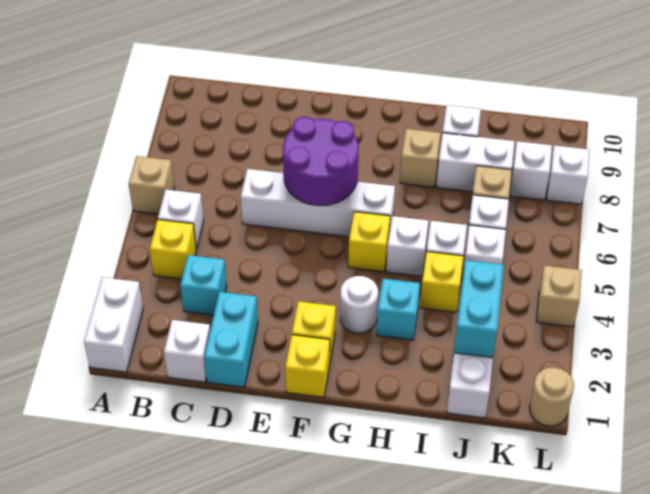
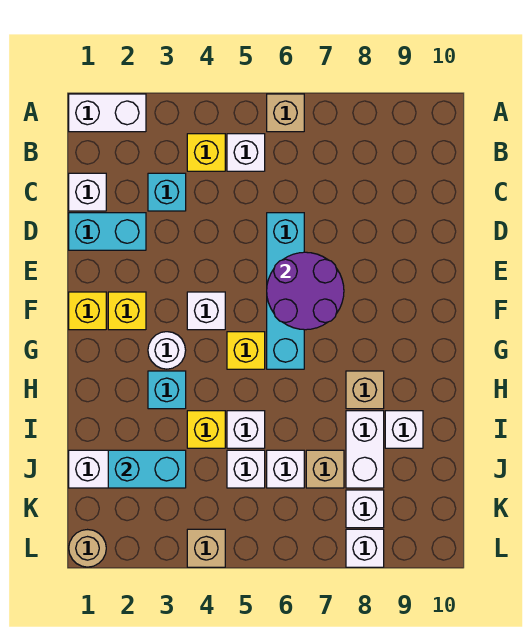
white brick D6:G6 level 1 -> cyan brick D6:G6 level 1
white brick H5 level 1 -> white brick F4 level 1

